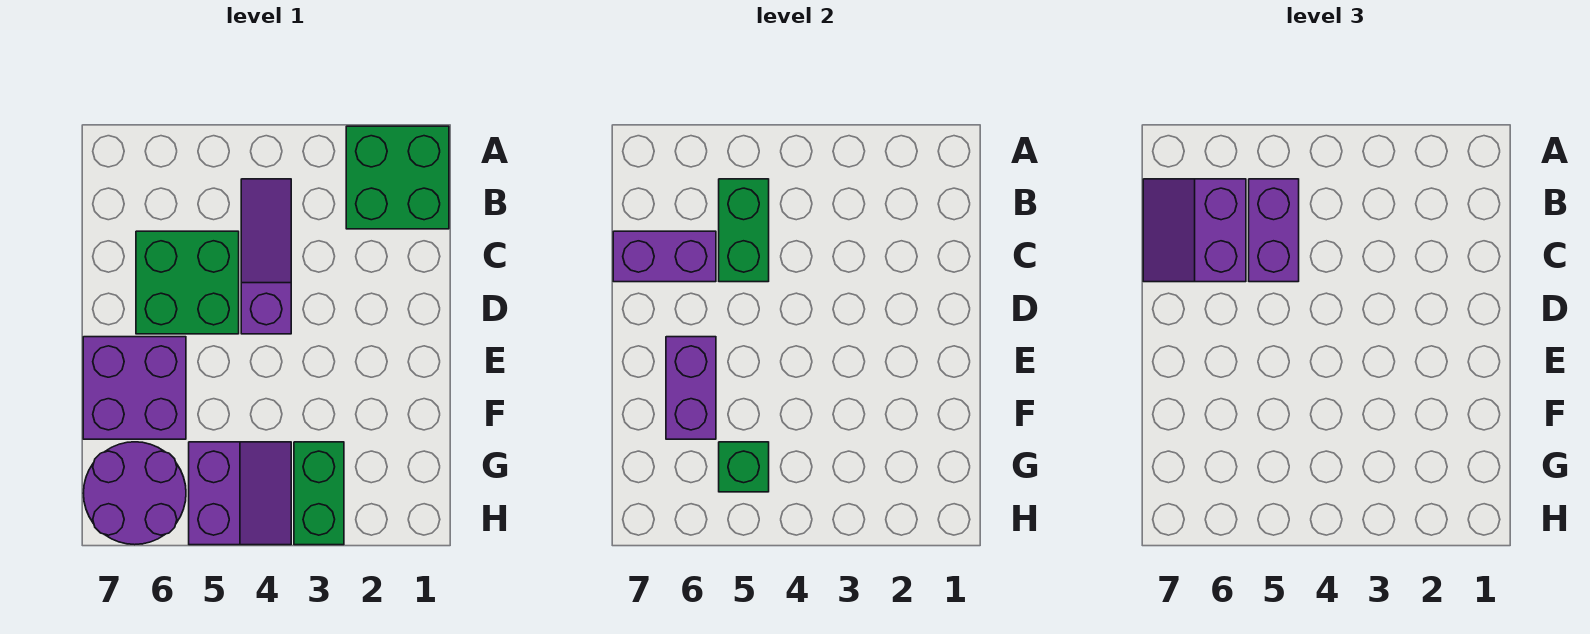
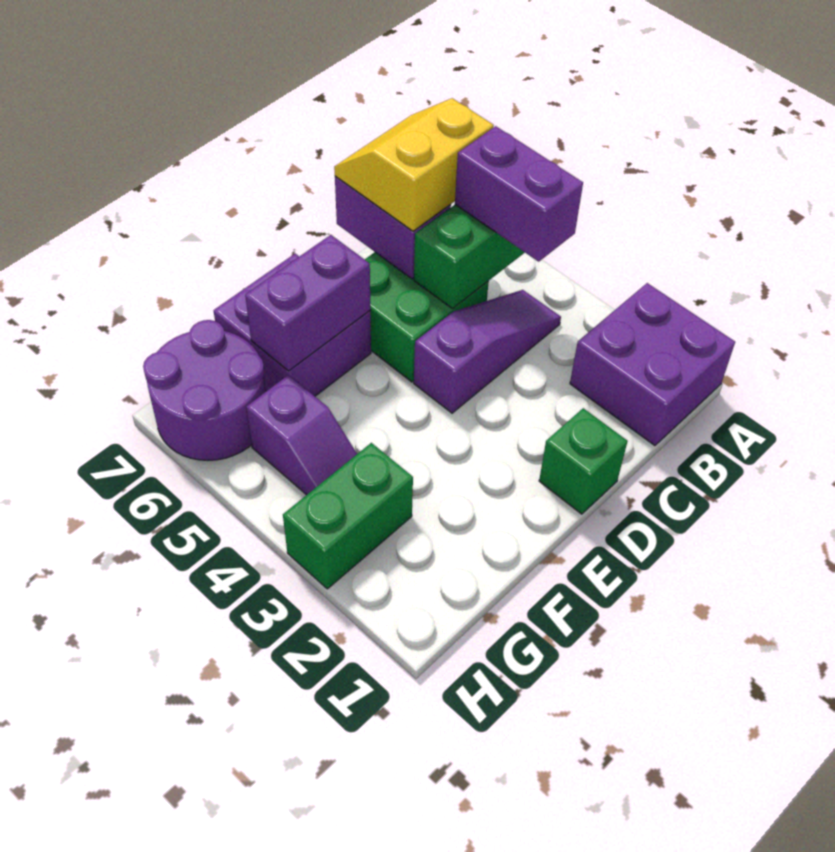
green brick A1:B2 level 1 -> purple brick A1:B2 level 1
purple brick B5:C5 level 3 -> purple brick B4:B5 level 3
purple slope B6:C7 level 3 top 6 -> yellow slope B6:C7 level 3 top 6
purple slope G4:H5 level 1 top 5 -> purple slope G4:G5 level 1 top 5
green brick G5 level 2 -> green brick D1 level 1

